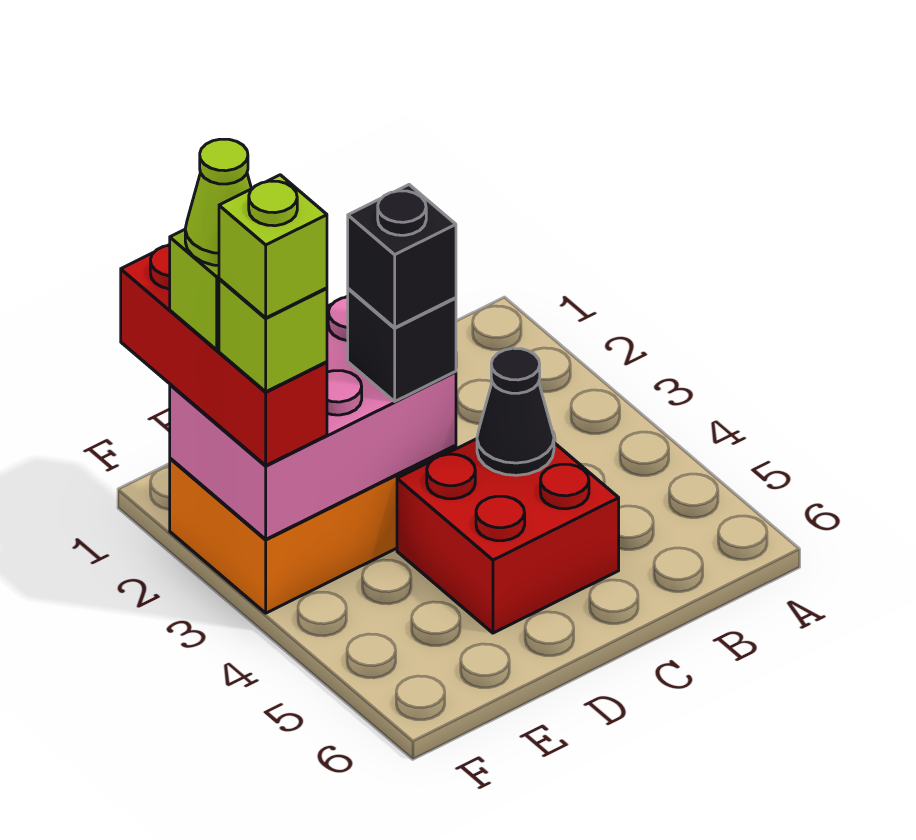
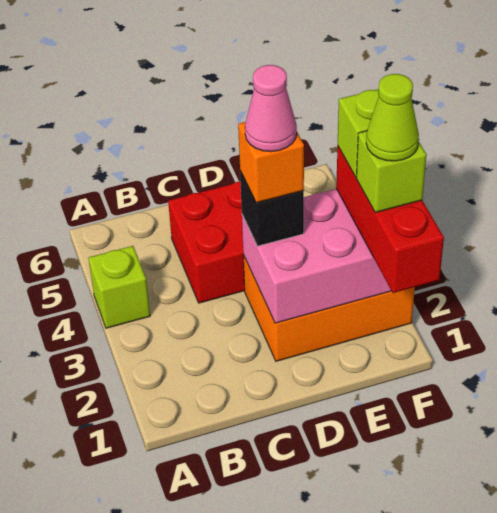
black cone C4 level 2 -> none
black brick D3 level 4 -> orange brick D3 level 4
none -> pink cone D3 level 5
lime brick F3 level 5 -> lime brick A4 level 1

